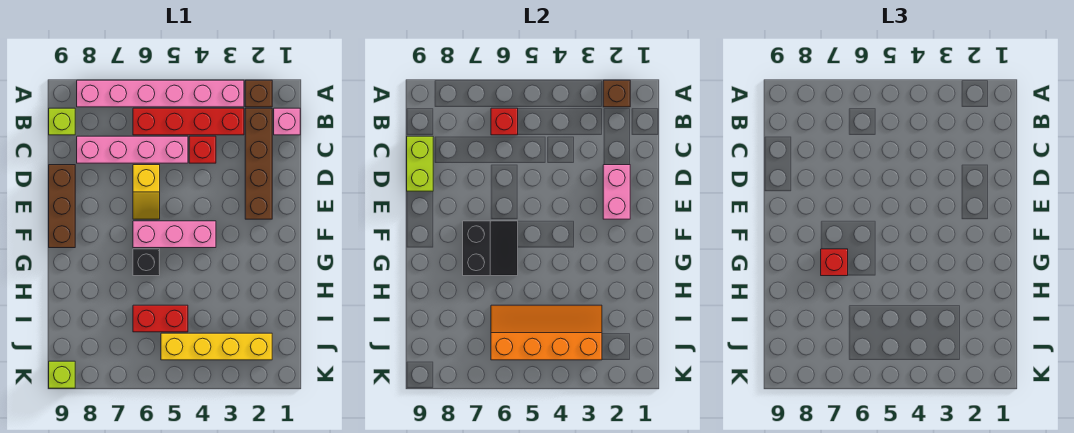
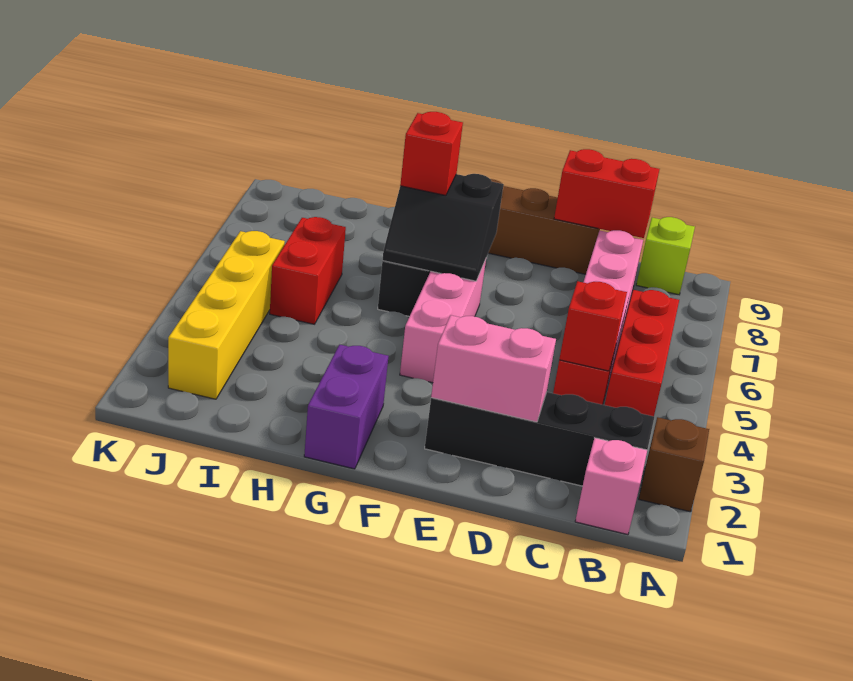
brown brick A2 level 2 -> none
pink brick A3:A8 level 1 -> none
brown brick B2:E2 level 1 -> black brick B2:E2 level 1
red brick B3:B6 level 1 -> red brick B4:B6 level 1
red brick B6 level 2 -> red brick C4 level 2
lime brick C9:D9 level 2 -> red brick C9:D9 level 2
yellow slope D6:E6 level 1 top D -> none
none -> purple brick G1:G2 level 1
orange slope I3:J6 level 2 top J -> none
lime brick K9 level 1 -> none

